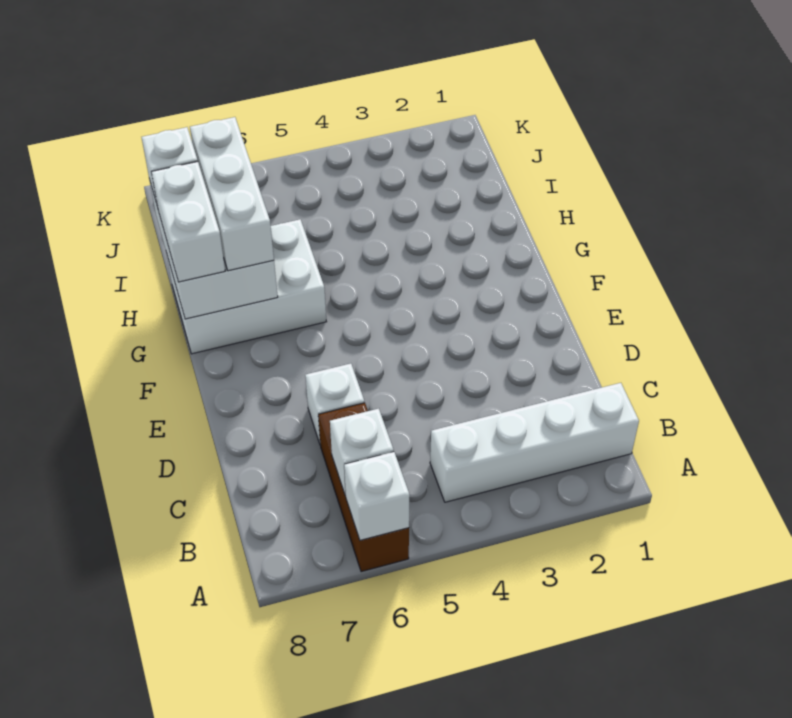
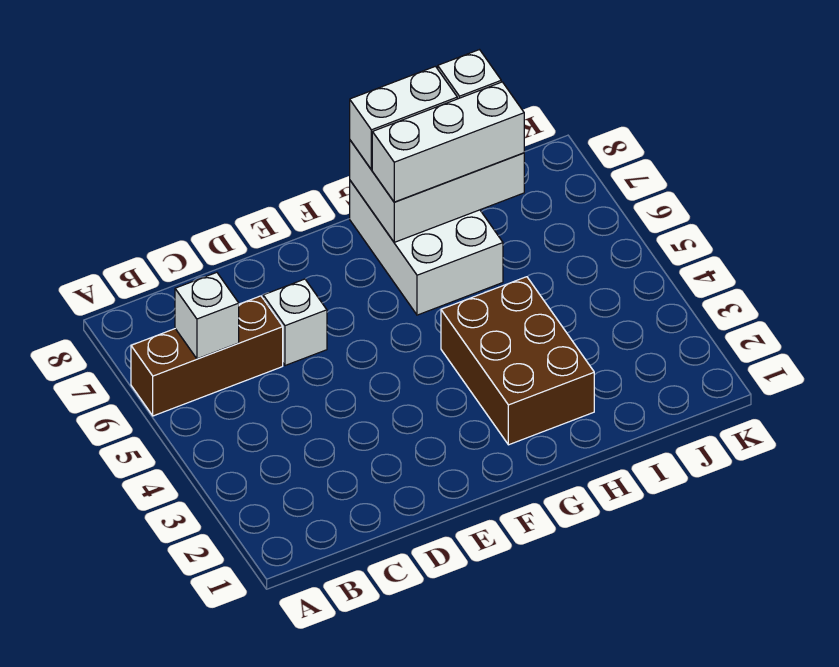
white brick A6 level 2 -> none
white brick B1:B4 level 1 -> none
none -> brown brick G2:H4 level 1

